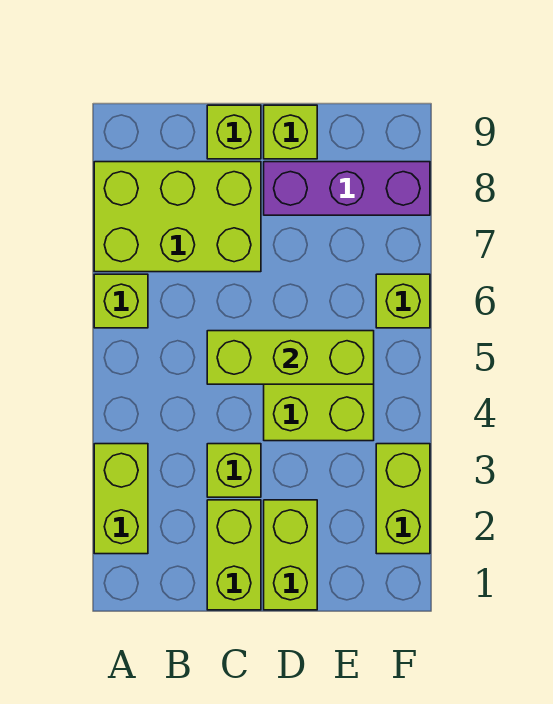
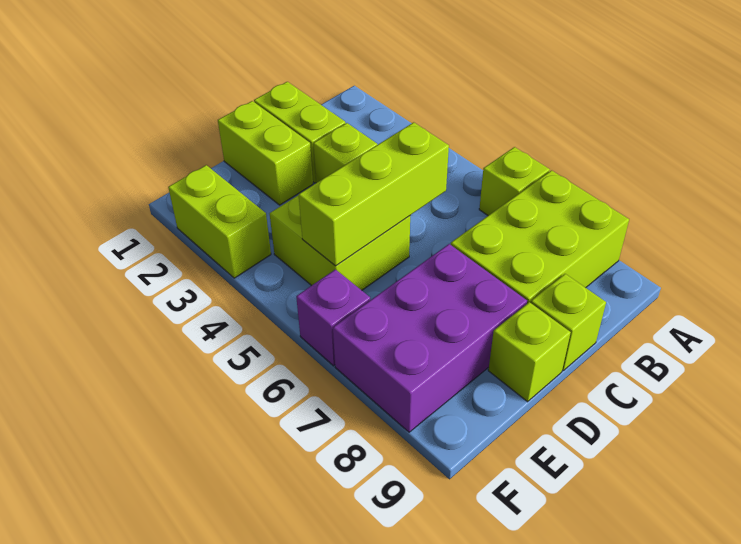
lime brick A2:A3 level 1 -> none
purple brick D8:F8 level 1 -> purple brick D7:F8 level 1
lime brick F6 level 1 -> purple brick F6 level 1

